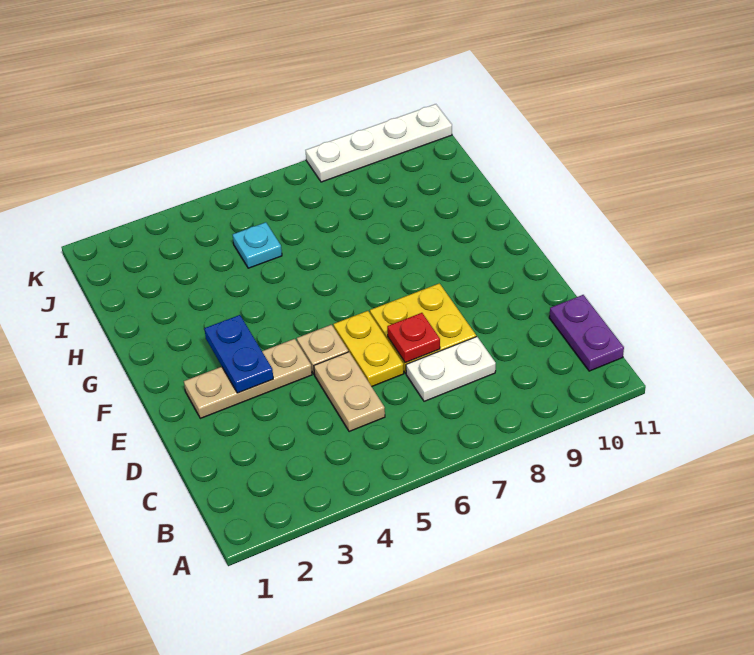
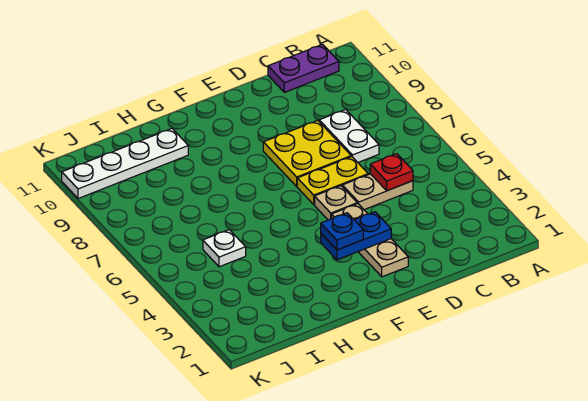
red plate D7 level 2 -> red plate C5 level 2
none -> blue plate F3 level 3
cyan plate I5 level 1 -> white plate I5 level 1
white plate K8:K11 level 1 -> white plate H10:K10 level 1

